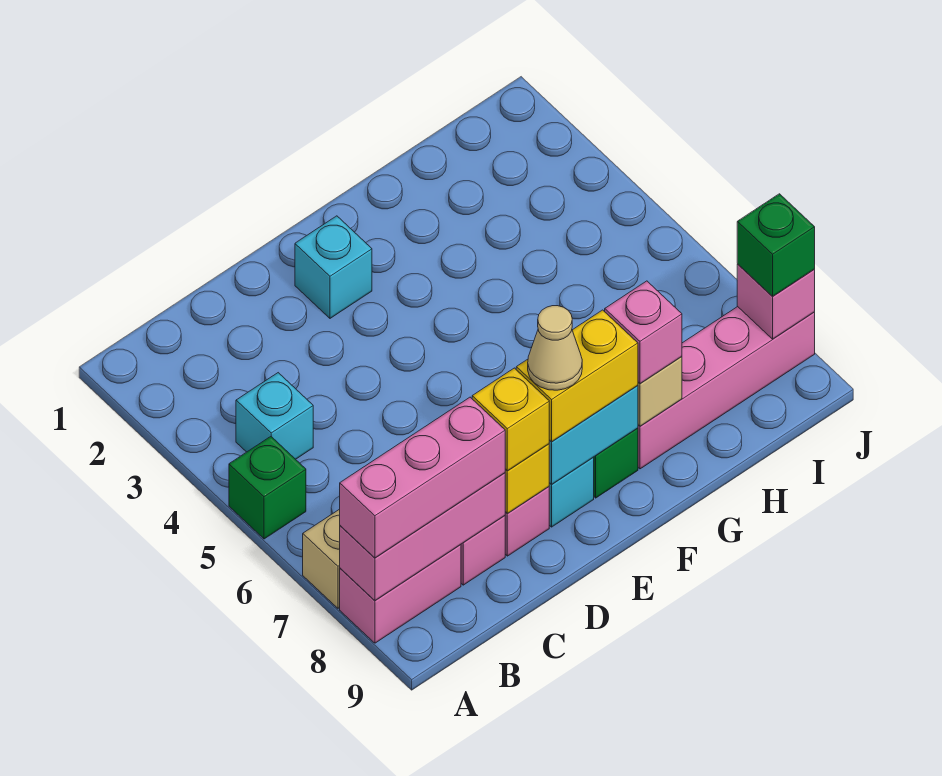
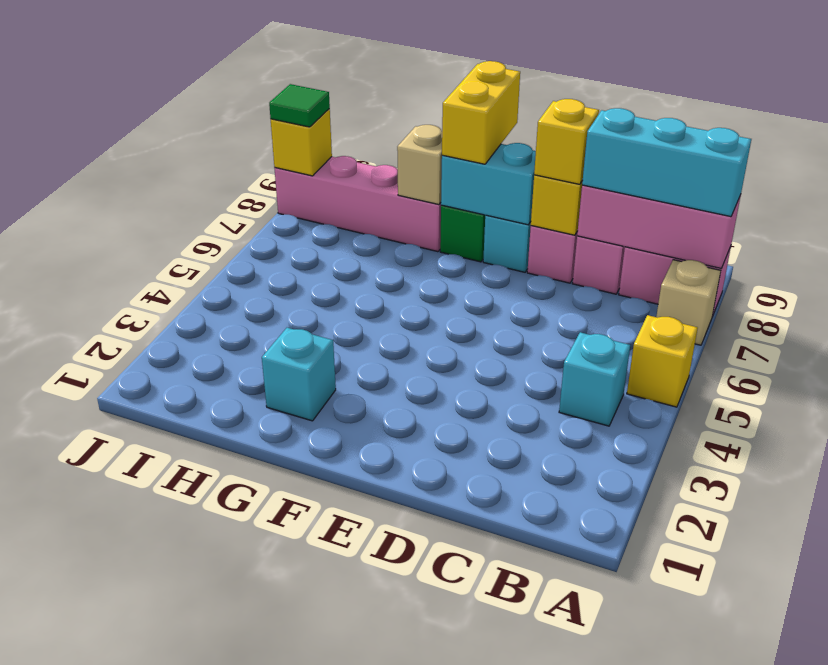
green brick A5 level 1 -> yellow brick A5 level 1
pink brick A8:C8 level 3 -> cyan brick A8:C8 level 3
cyan brick E2 level 1 -> cyan brick G2 level 1
yellow brick E8:F8 level 3 -> yellow brick F8:F9 level 3
tan cone E8 level 4 -> none
pink brick G8 level 3 -> none
pink brick J8 level 2 -> yellow brick J8 level 2
green brick J8 level 3 -> green tile J8 level 3

